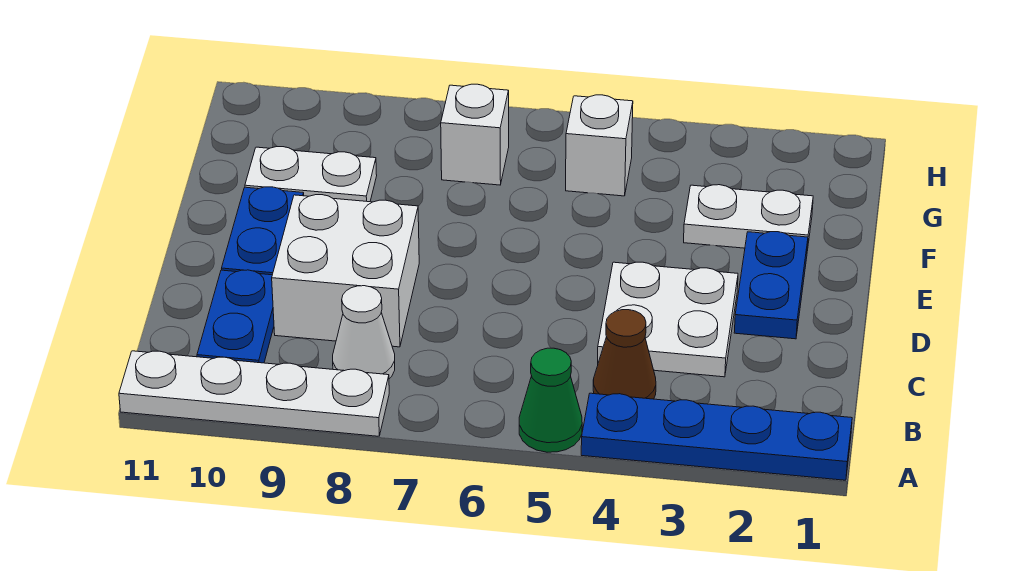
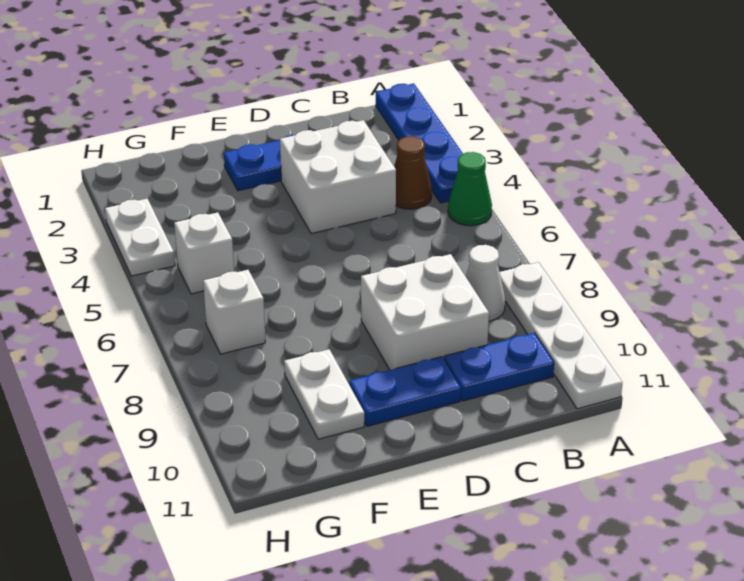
white plate C3:D4 level 1 -> white brick C3:D4 level 1
white plate F2:F3 level 1 -> white plate H3:H4 level 1

